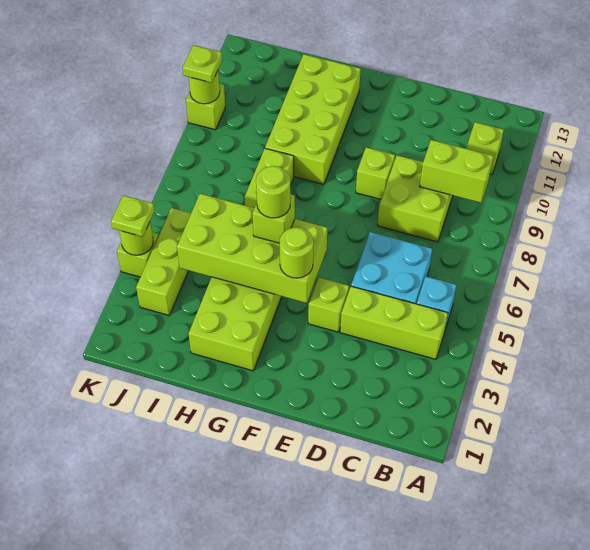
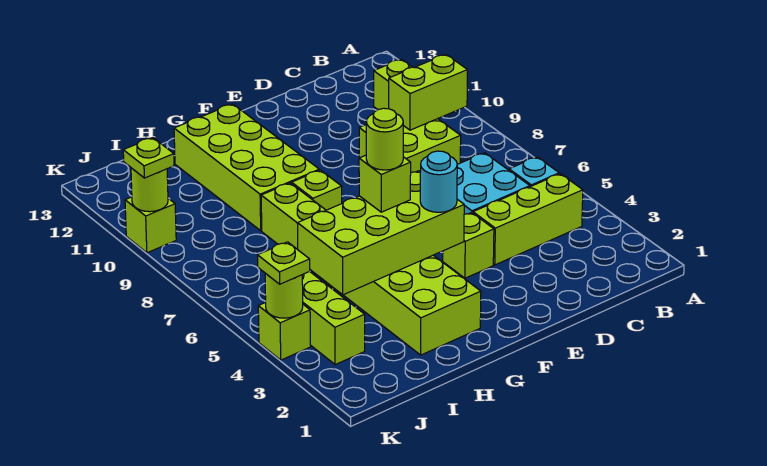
lime brick E9 level 1 -> lime brick G8 level 1
lime round brick F4 level 3 -> cyan round brick F4 level 3

